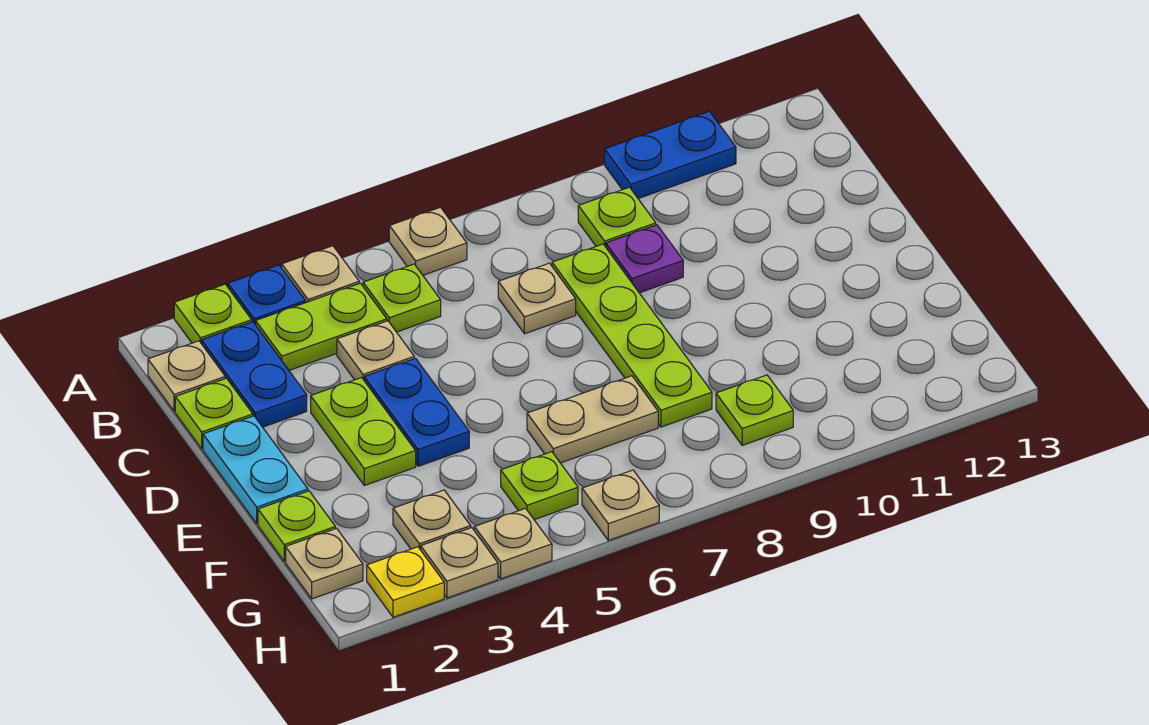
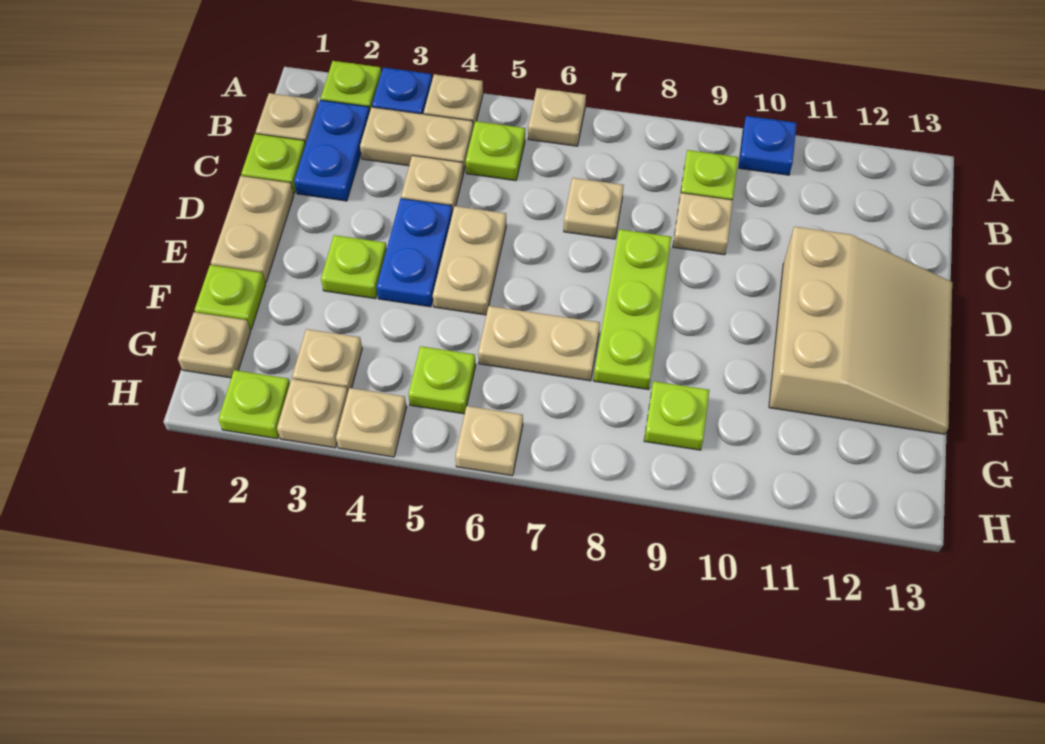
blue plate A10:A11 level 1 -> blue plate A10 level 1
lime plate B3:B4 level 1 -> tan plate B3:B4 level 1
lime plate C8:F8 level 1 -> lime plate D8:F8 level 1
purple plate C9 level 1 -> tan plate C9 level 1
cyan plate D1:E1 level 1 -> tan plate D1:E1 level 1
lime plate D3:E3 level 1 -> lime plate E3 level 1
none -> tan plate D5:E5 level 1
none -> tan slope D11:F13 level 1 top 11
yellow plate H2 level 1 -> lime plate H2 level 1

